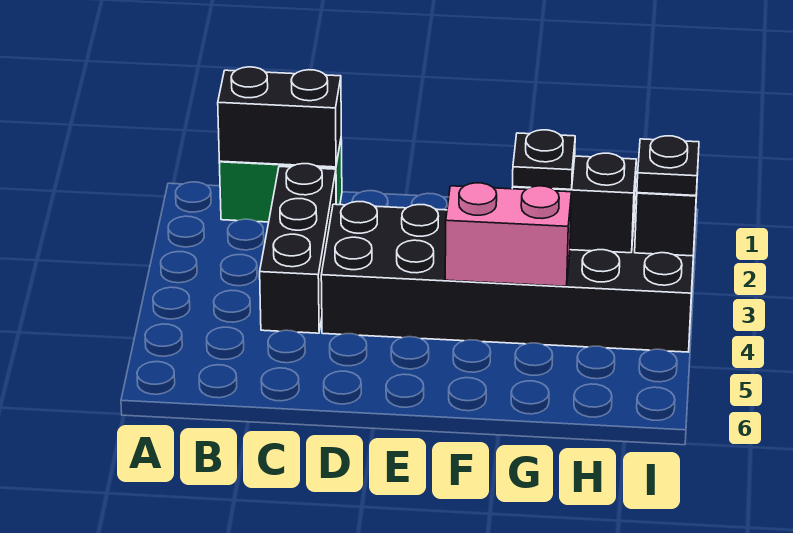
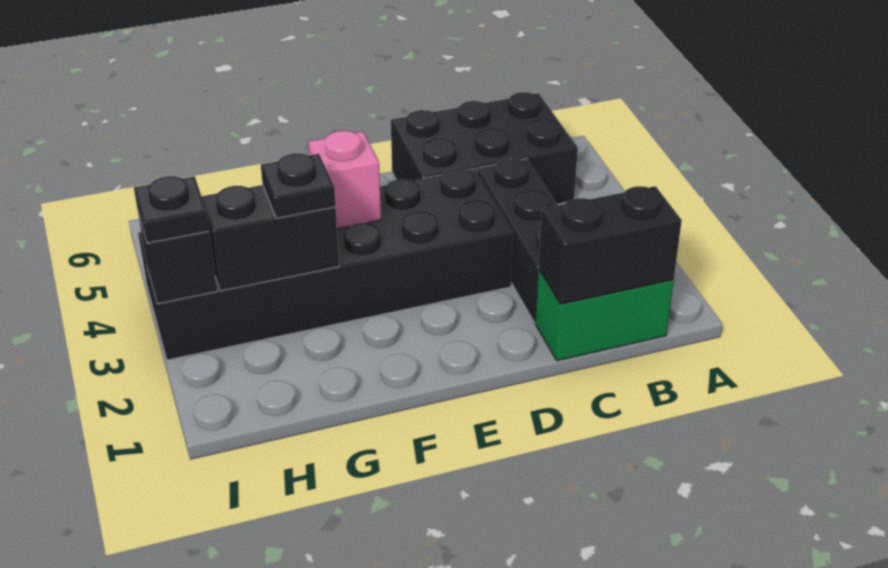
none -> black brick B5:D6 level 1
pink brick F4:G4 level 2 -> pink brick F4 level 2

